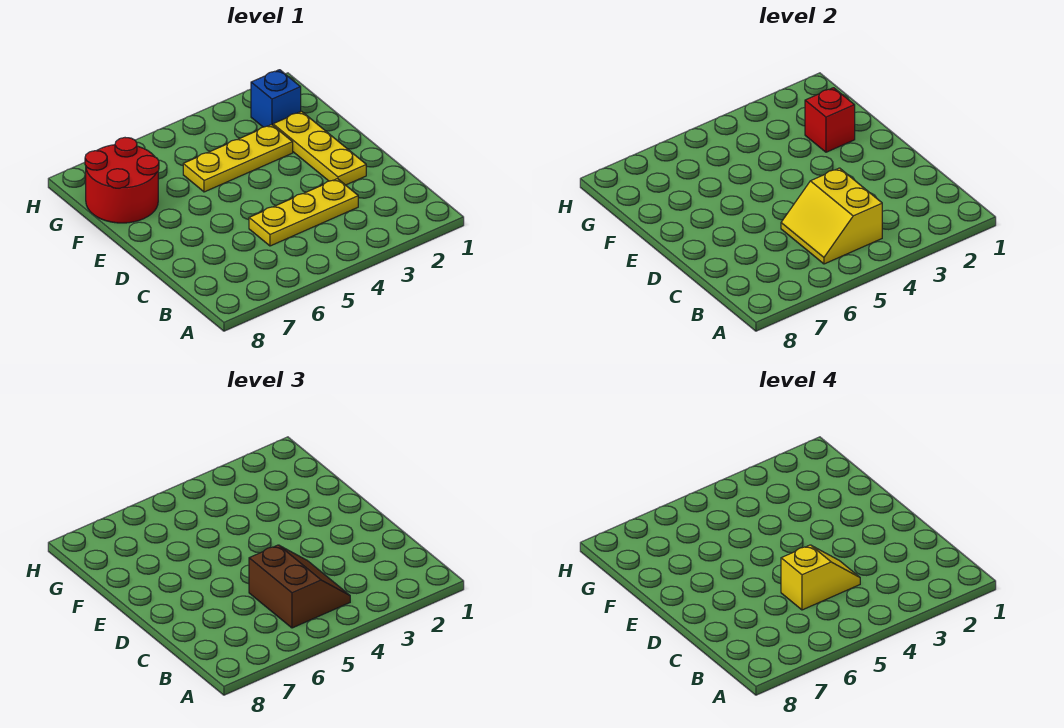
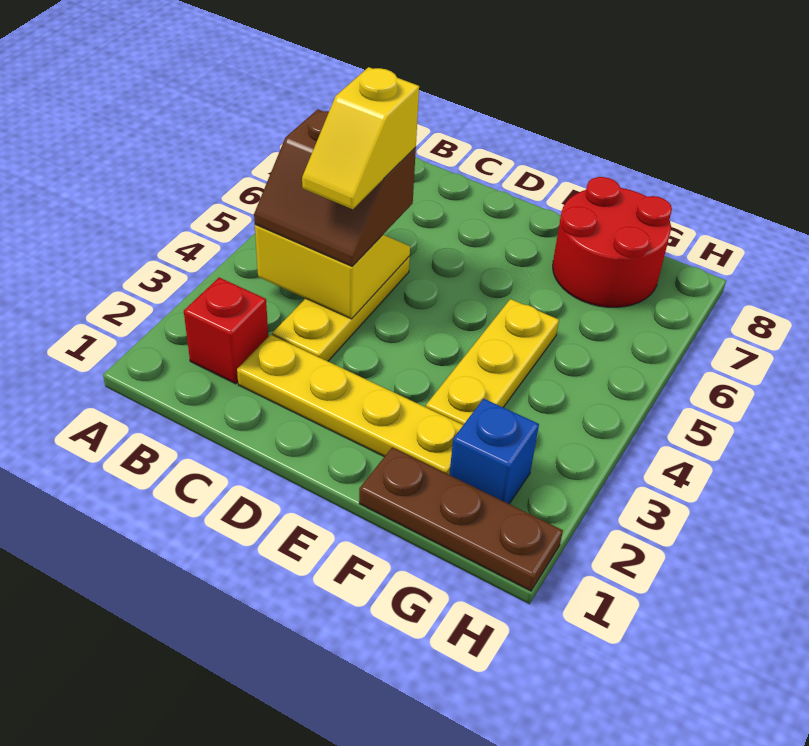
yellow plate D2:F2 level 1 -> yellow plate C2:F2 level 1
none -> brown plate F1:H1 level 1
red brick F2 level 2 -> red brick B2 level 1

